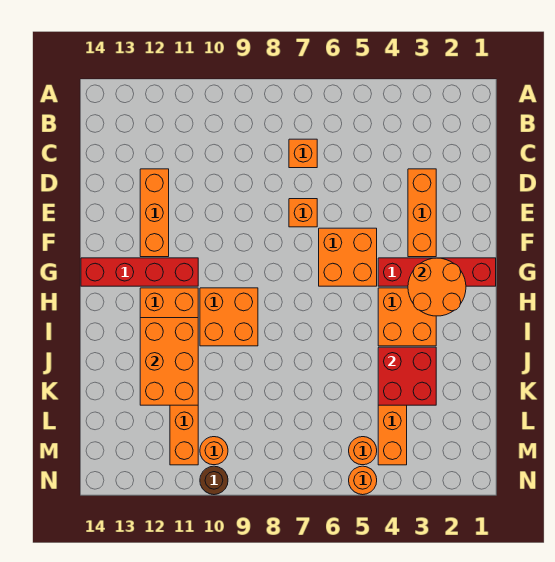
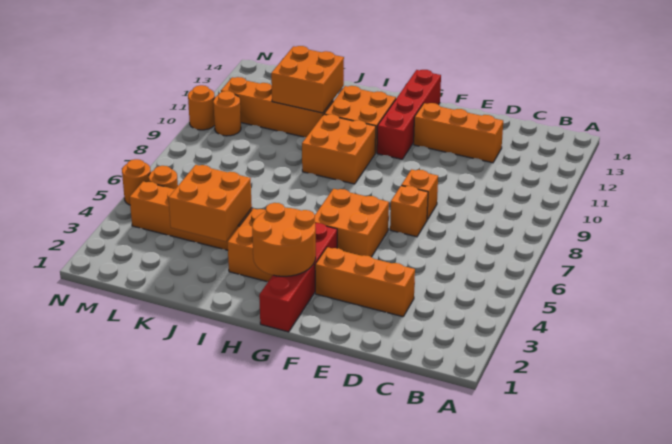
orange brick C7 level 1 -> orange brick E8 level 1
orange brick I11:K12 level 2 -> orange brick J11:K12 level 2
red brick J3:K4 level 2 -> orange brick J3:K4 level 2
brown round brick N10 level 1 -> orange round brick N10 level 1

